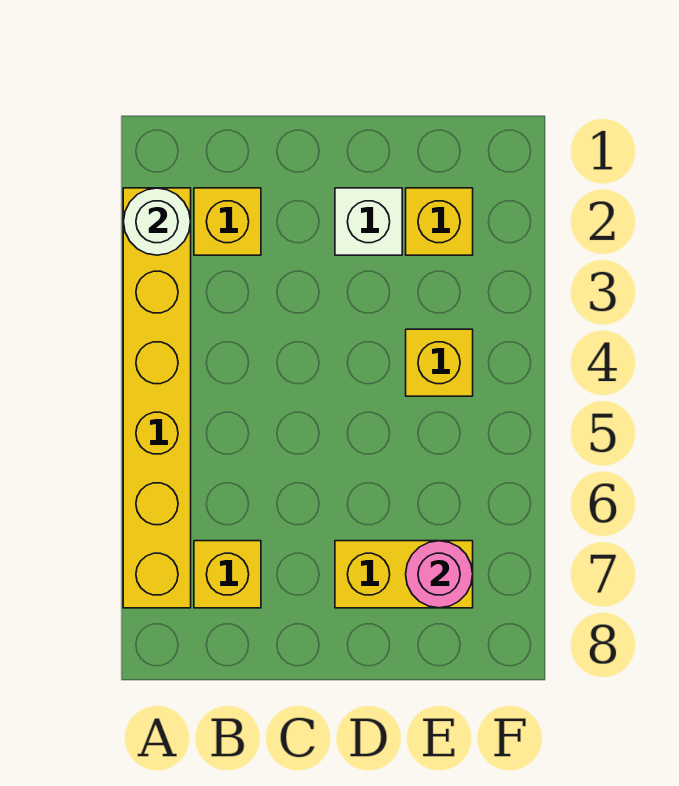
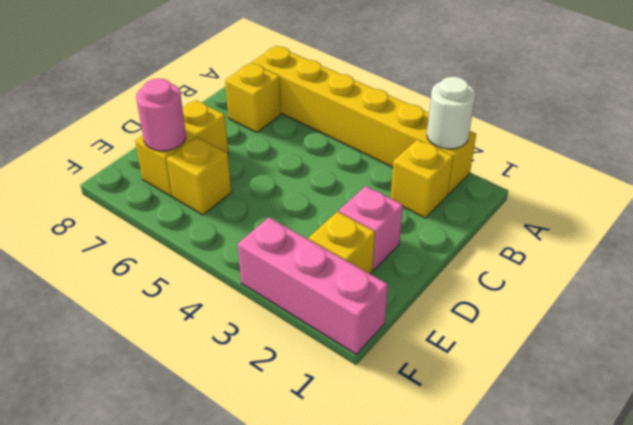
white brick D2 level 1 -> pink brick D2 level 1
yellow brick E4 level 1 -> yellow brick E6 level 1
none -> pink brick F1:F3 level 1

